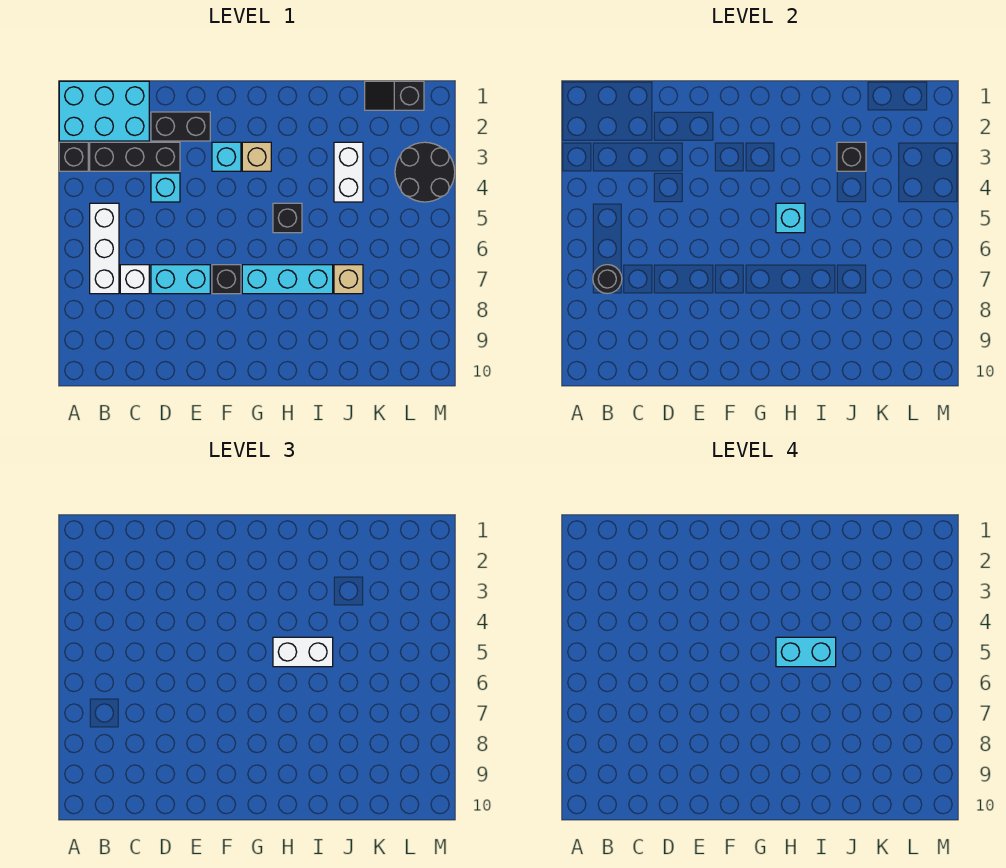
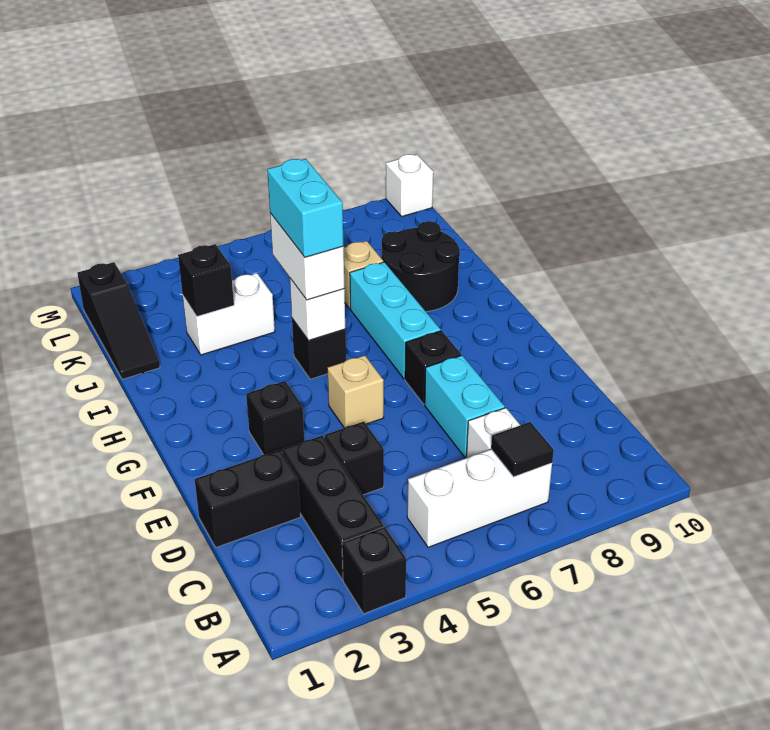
cyan brick A1:C2 level 1 -> none
black round brick B7 level 2 -> black tile B7 level 2
black brick D2:E2 level 1 -> black brick D1:D2 level 1
cyan brick D4 level 1 -> black brick D4 level 1
cyan brick F3 level 1 -> black brick F3 level 1
tan brick G3 level 1 -> tan brick F5 level 1
cyan brick H5 level 2 -> white brick H5 level 2
black slope K1:L1 level 1 top L -> black slope J1:L1 level 1 top L
black round brick L3:M4 level 1 -> black round brick I8:J9 level 1
none -> white brick M10 level 1

